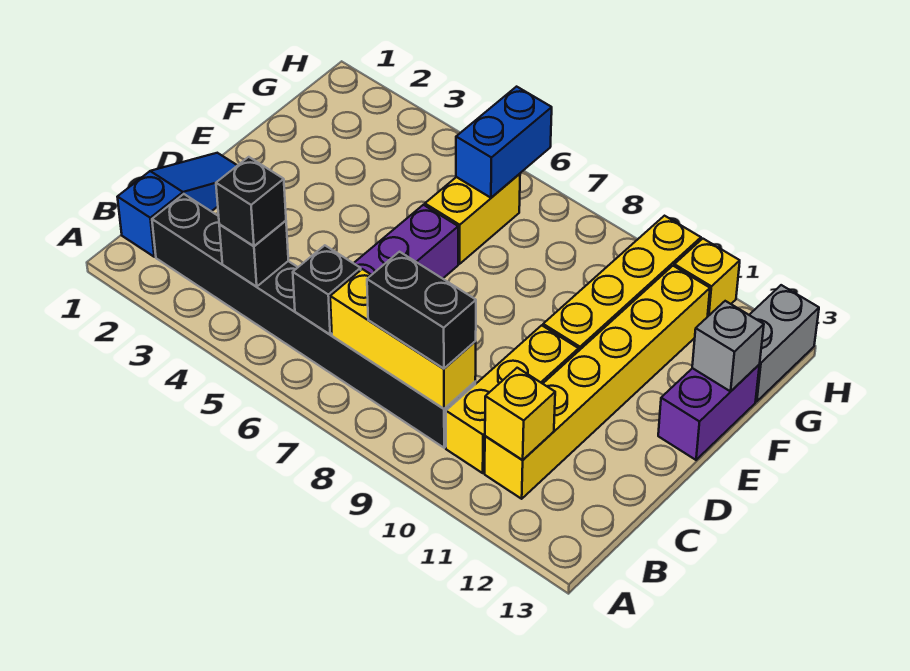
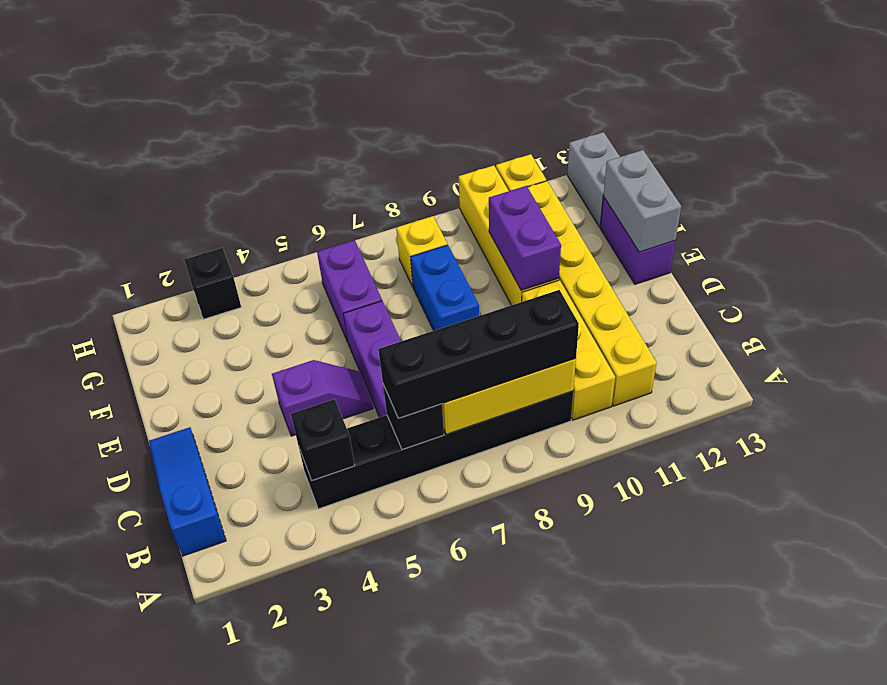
black brick B2:B9 level 1 -> black brick B4:B9 level 1
black brick B4 level 3 -> black brick H3 level 1
black brick B8:B9 level 3 -> black brick B6:B9 level 3
yellow brick B11 level 2 -> yellow brick G8 level 1
none -> purple slope D4:D5 level 1 top 4
none -> purple brick E10:F10 level 2
yellow brick F6:G6 level 1 -> purple brick F6:G6 level 1
grey brick F13 level 2 -> grey brick E13:F13 level 2
blue brick G6:H6 level 2 -> blue brick E8:F8 level 1

